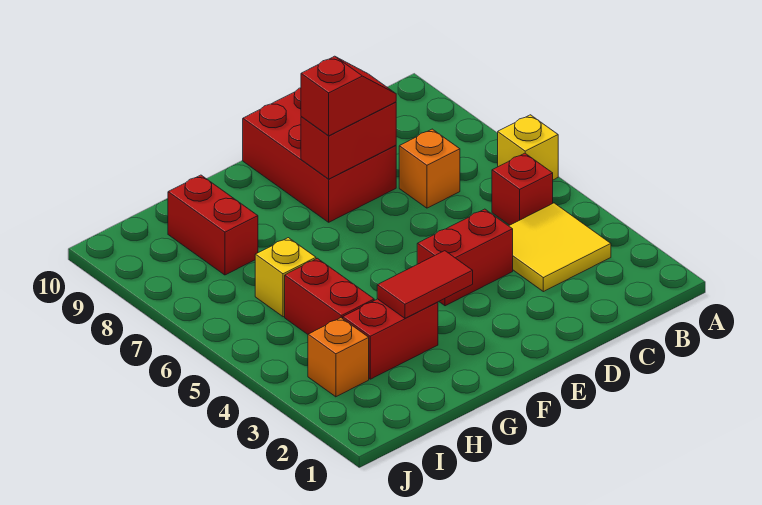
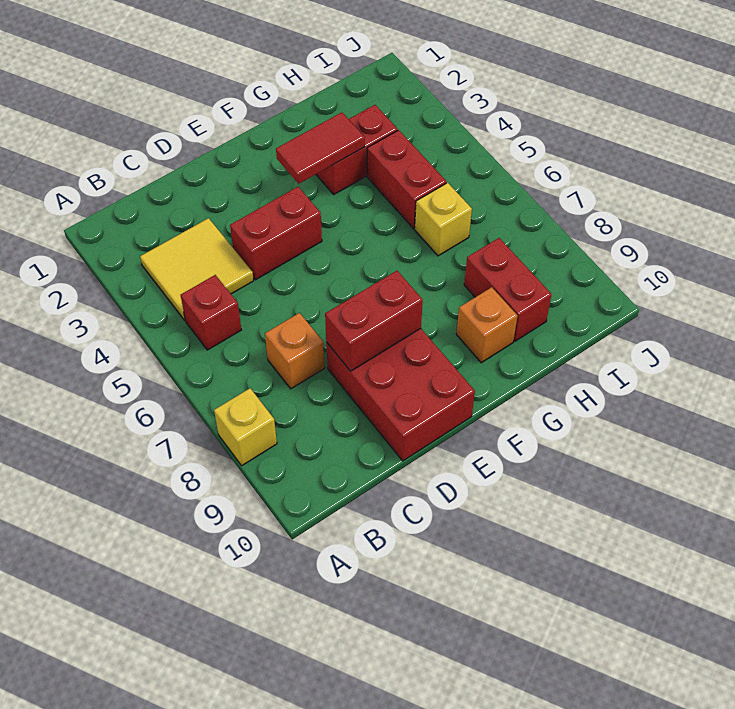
yellow brick A6 level 1 -> yellow brick A8 level 1
red slope D8:E8 level 3 top E -> none
orange brick I3 level 1 -> orange brick G9 level 1

